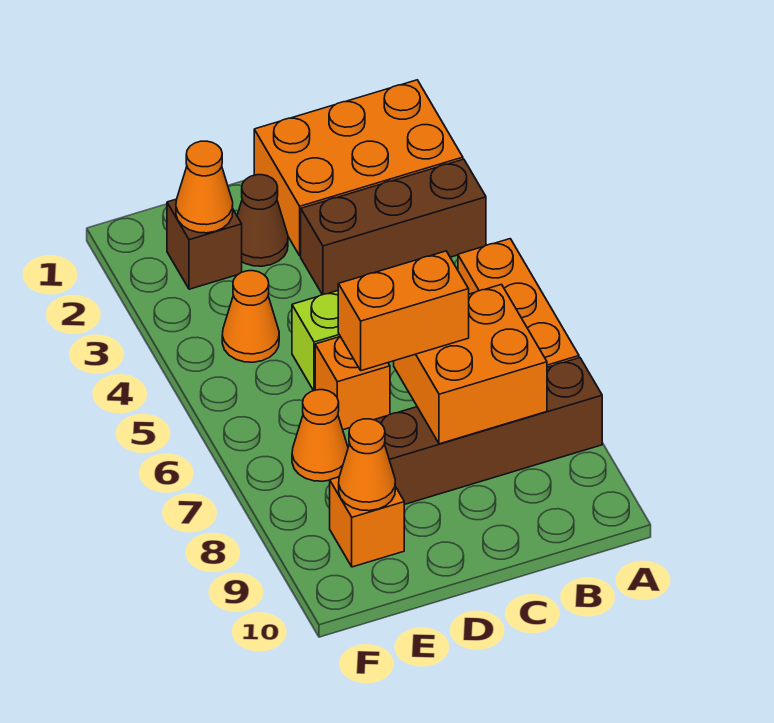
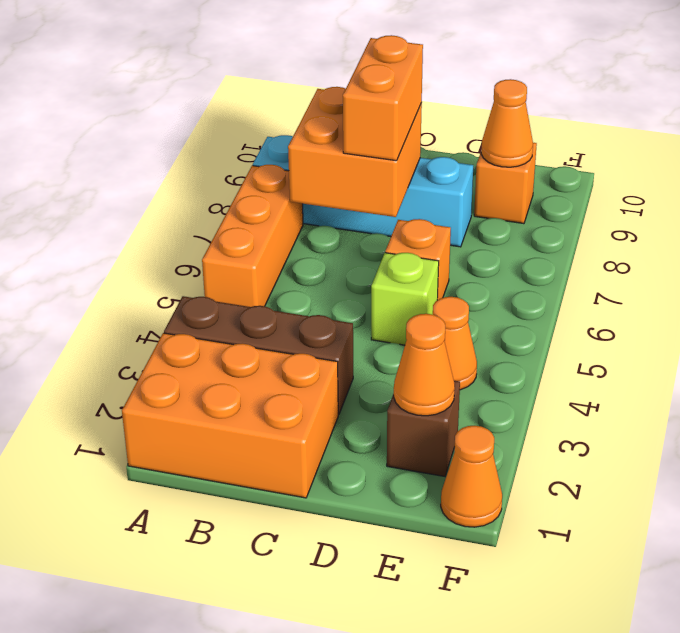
brown brick A8:D8 level 1 -> cyan brick A8:D8 level 1
orange brick C7:D7 level 3 -> orange brick C7:C8 level 3
brown cone D2 level 1 -> none
orange cone E7 level 1 -> orange cone F1 level 1

